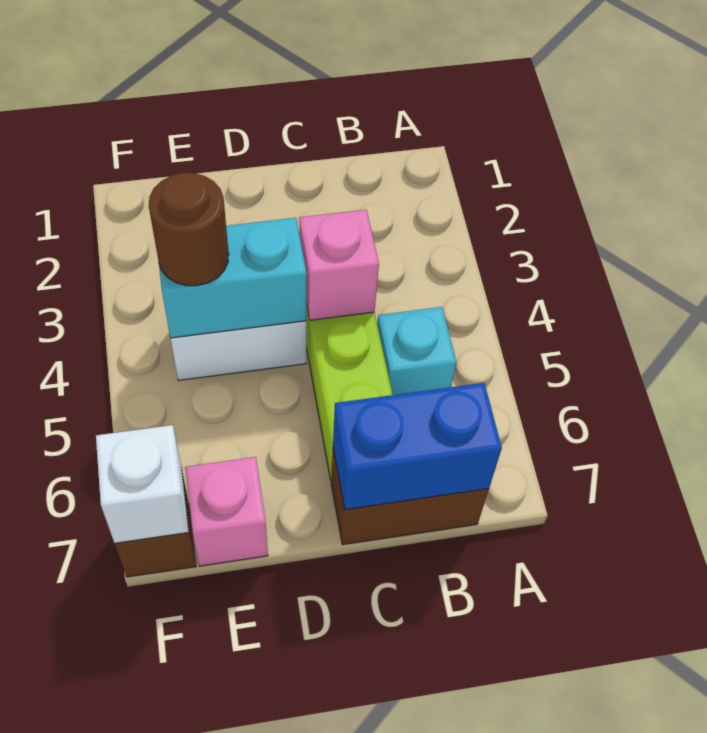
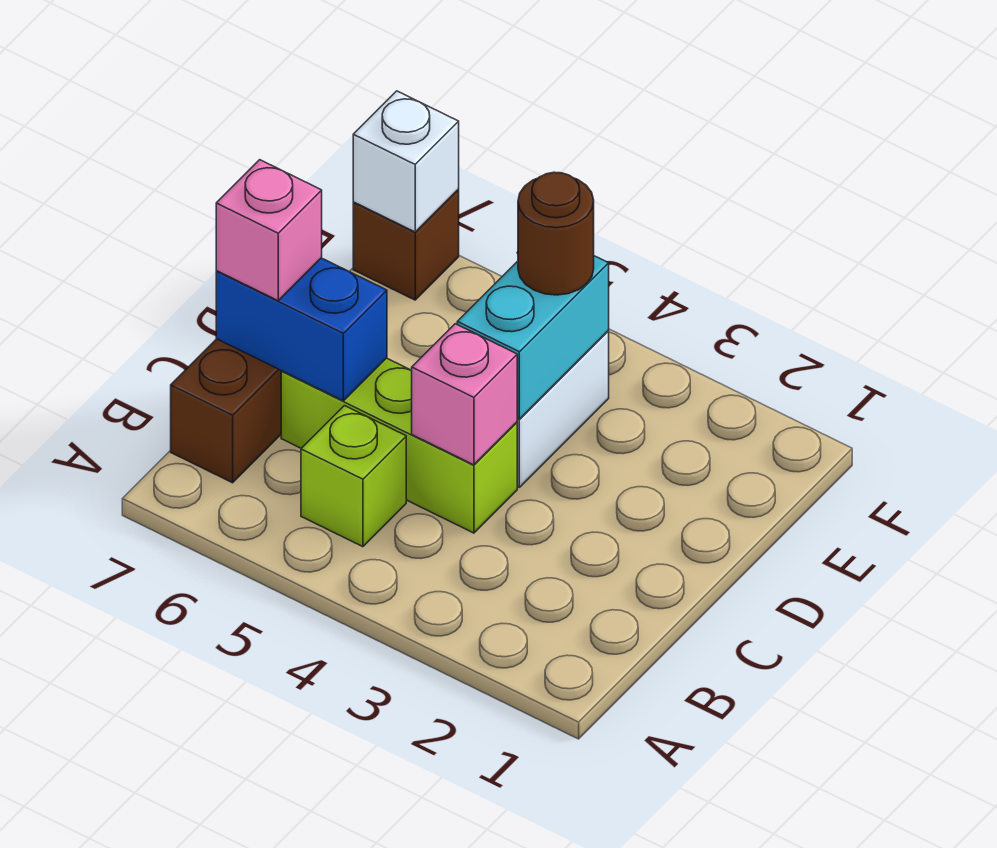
cyan brick B5 level 1 -> lime brick B5 level 1
blue brick B7:C7 level 2 -> blue brick C6:C7 level 2
pink brick E7 level 1 -> pink brick C7 level 3

